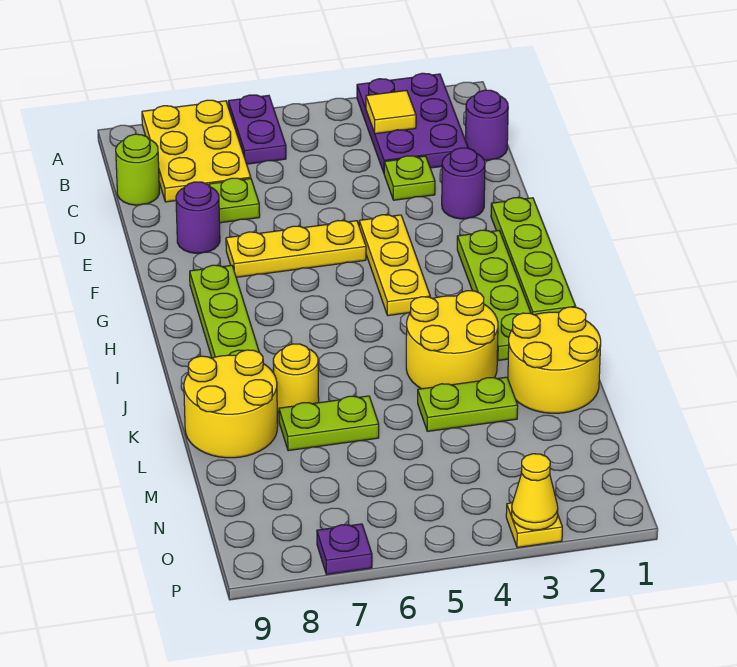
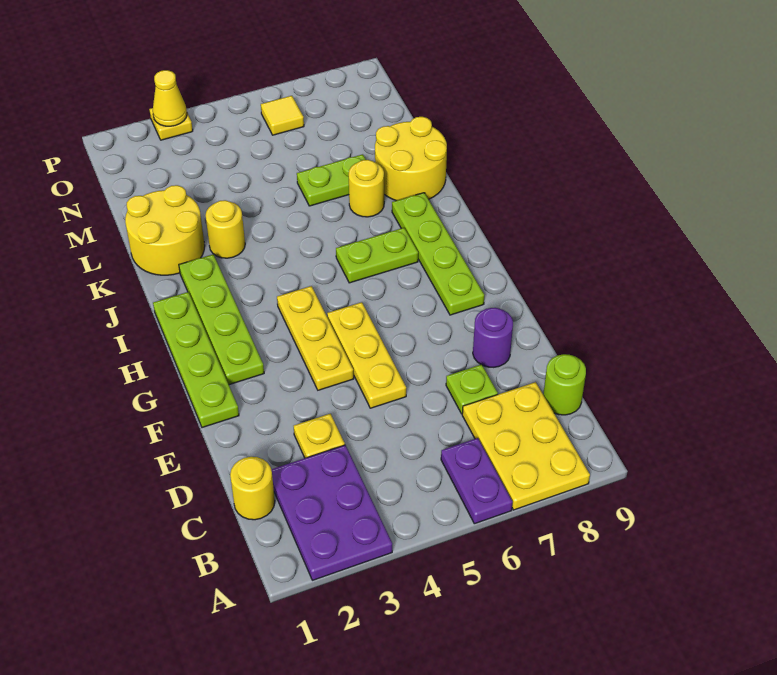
yellow tile B3 level 2 -> yellow tile O6 level 1
purple round brick C1 level 1 -> yellow round brick C1 level 1
lime plate D3 level 1 -> yellow plate D3 level 1
purple round brick E2 level 1 -> none
yellow plate F5:F7 level 1 -> yellow plate E5:G5 level 1
yellow round brick J3:K4 level 1 -> yellow round brick K3 level 1
lime plate L3:L4 level 1 -> lime plate I6:I7 level 1
purple plate P7 level 1 -> none

